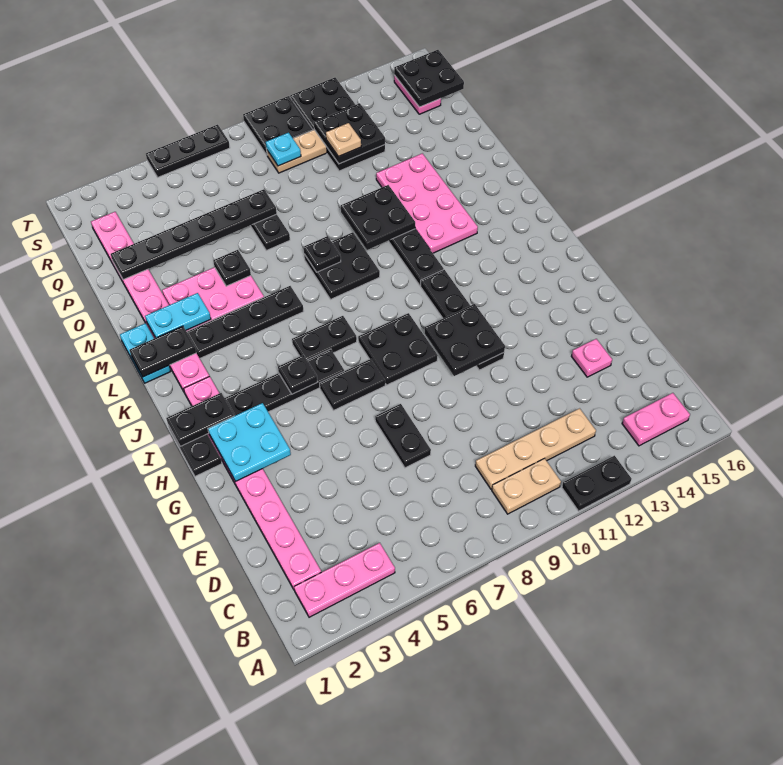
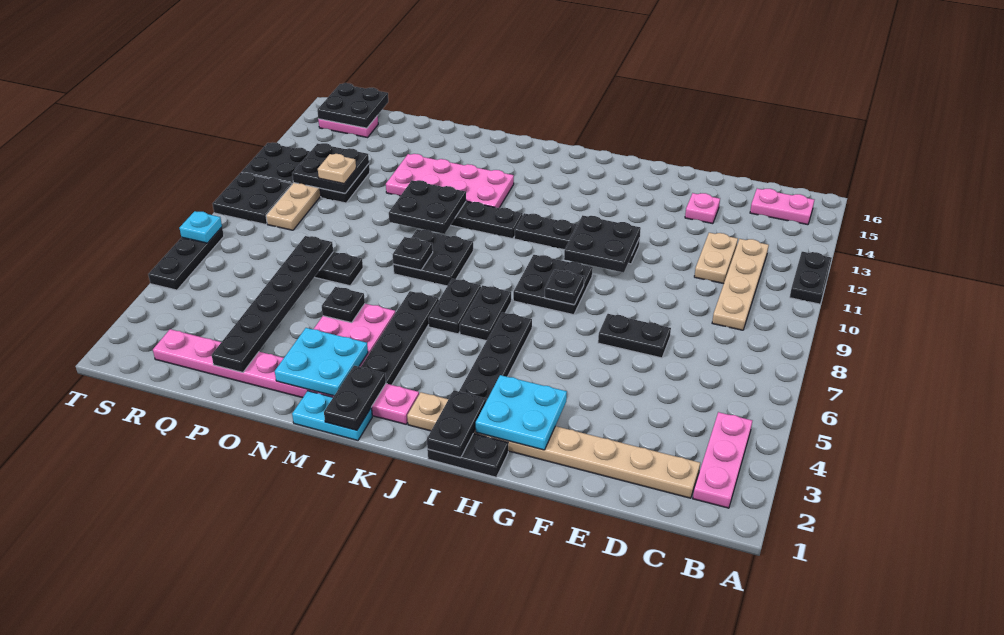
tan plate B9:B10 level 1 -> tan plate D11:D12 level 1
pink plate B14:B15 level 1 -> pink plate B15:C15 level 1
pink plate C2:J2 level 1 -> tan plate C2:J2 level 1
black plate H6:H7 level 1 -> black plate K6:K7 level 1
black plate I5 level 2 -> black plate H8 level 2
cyan plate M2:M3 level 2 -> cyan plate M2:N3 level 2
cyan plate R9 level 2 -> cyan plate T7 level 2

